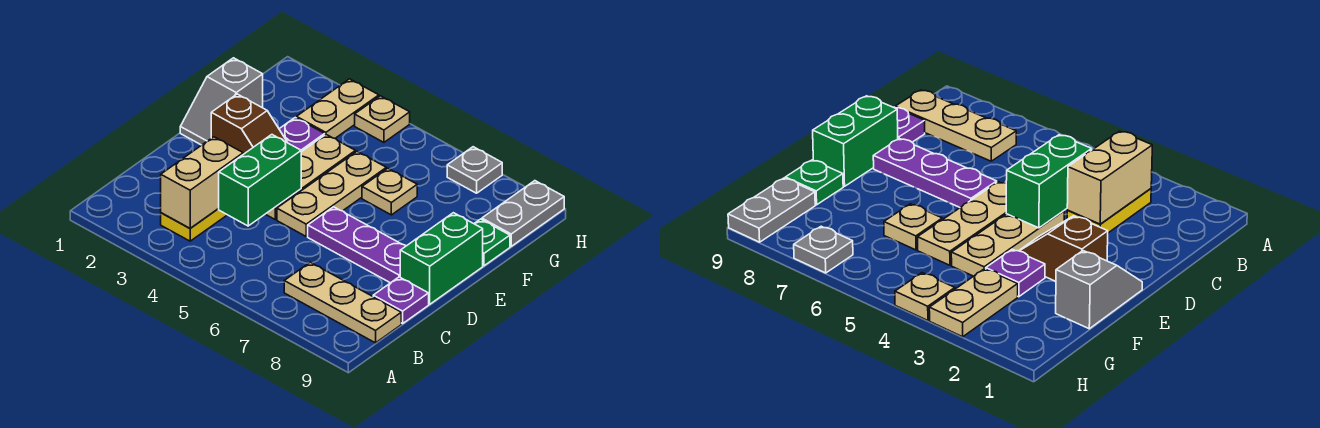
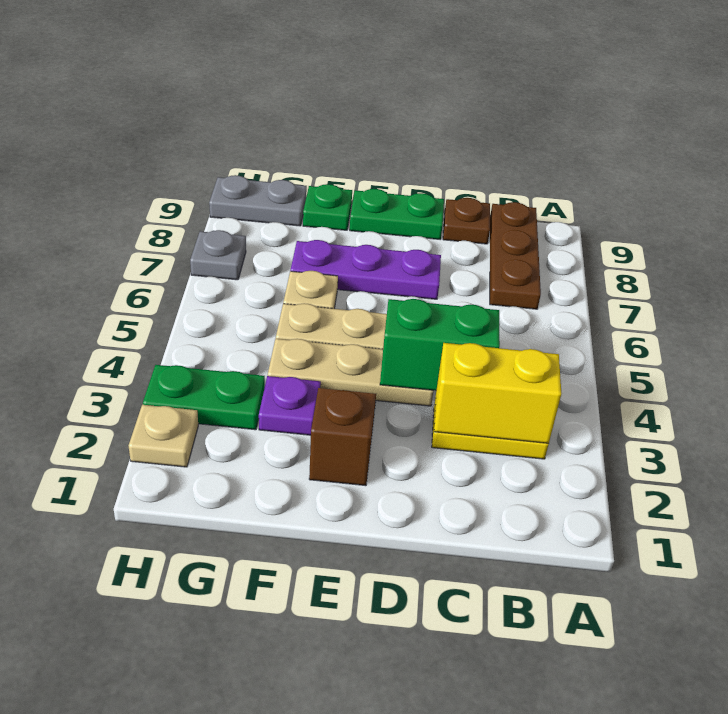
tan brick B3:C3 level 2 -> yellow brick B3:C3 level 2
tan plate B7:B9 level 1 -> brown plate B7:B9 level 1
purple plate C9 level 1 -> brown plate C9 level 1
purple plate D6:D8 level 1 -> purple plate D7:F7 level 1
green brick D9:E9 level 1 -> green plate D9:E9 level 1
grey slope E1:F1 level 1 top F -> none
tan plate G3:H3 level 1 -> green plate G3:H3 level 1
tan plate H4 level 1 -> tan plate H2 level 1

